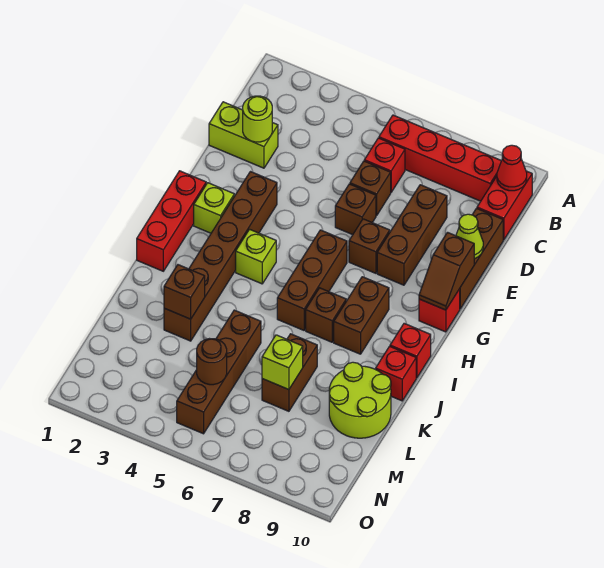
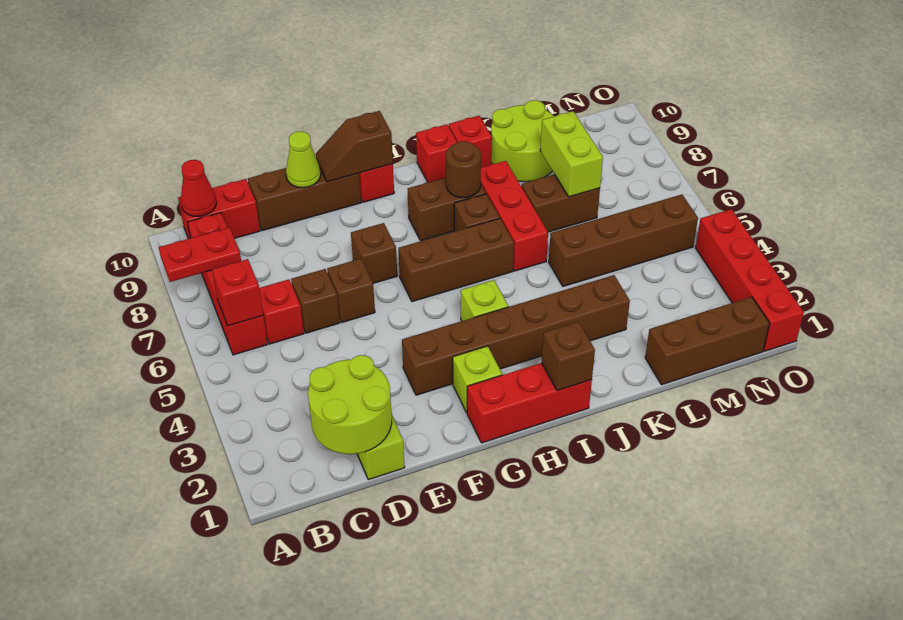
none -> red plate A8:B8 level 2
none -> red brick B6 level 2
lime round brick D2 level 2 -> lime round brick C1:D2 level 2
brown brick D8:F8 level 1 -> brown brick L1:N1 level 1
brown slope F10:G10 level 2 top F -> brown slope F10:G10 level 2 top G
none -> red brick J6:J8 level 1
brown brick K3 level 2 -> brown brick I1 level 2
lime brick L7 level 2 -> lime brick L7:L8 level 2
brown round brick M5 level 2 -> brown round brick I8 level 2
none -> red brick O1:O4 level 1

